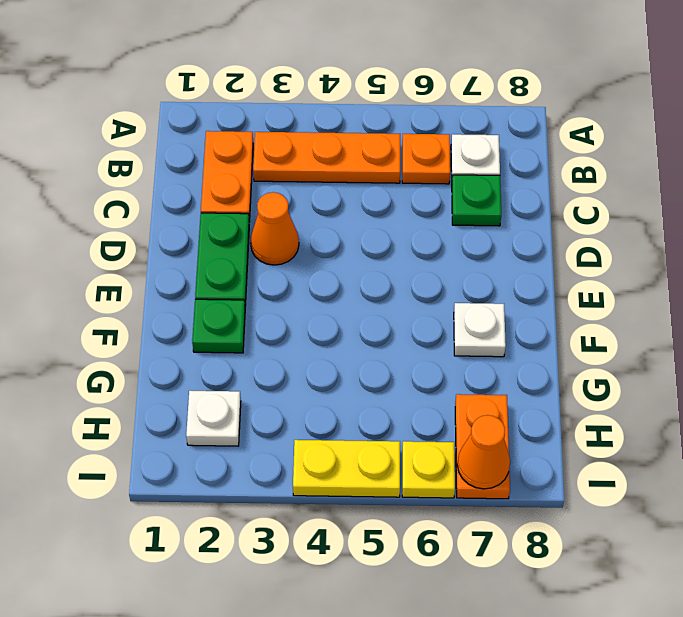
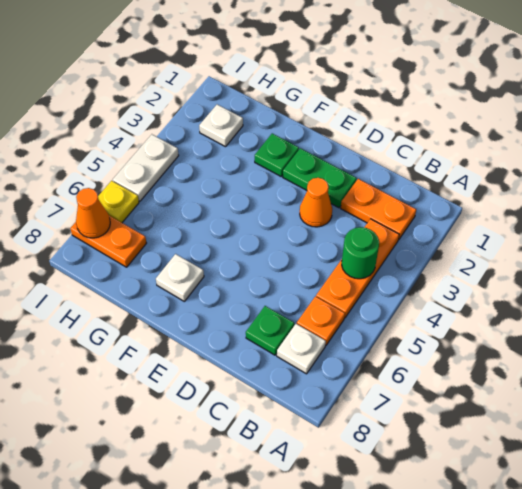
none -> green round brick B4 level 2
yellow plate I4:I5 level 1 -> white plate I4:I5 level 1

